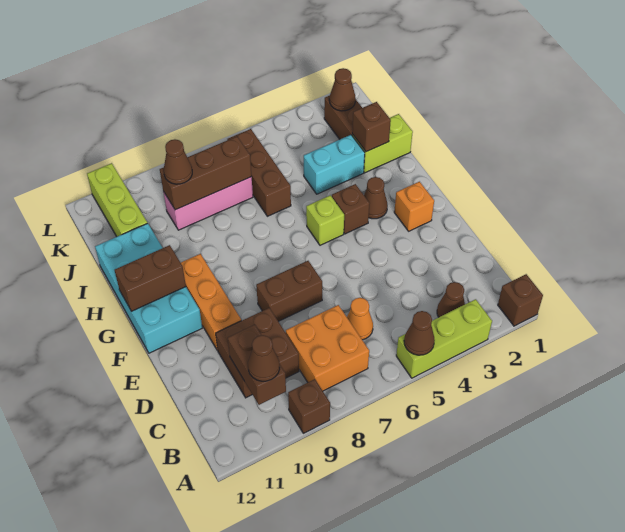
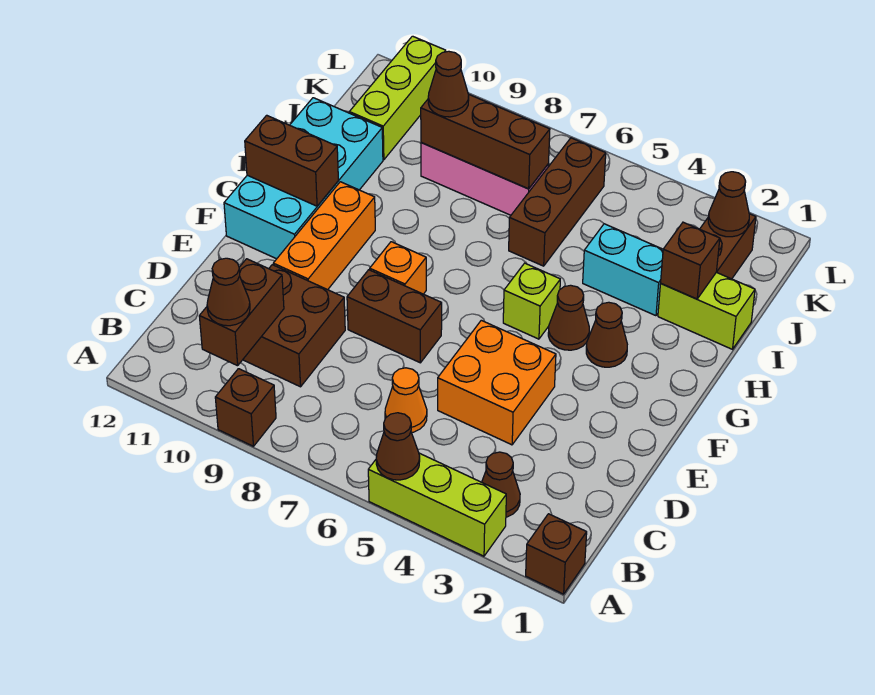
orange brick B7:C8 level 1 -> orange brick D4:E5 level 1
orange brick F2 level 1 -> orange brick F8 level 1
brown brick G4 level 1 -> brown cone G4 level 1

